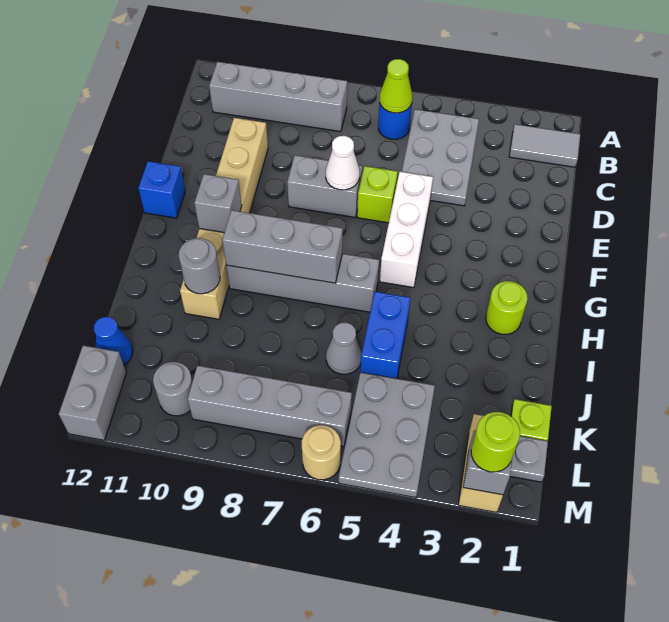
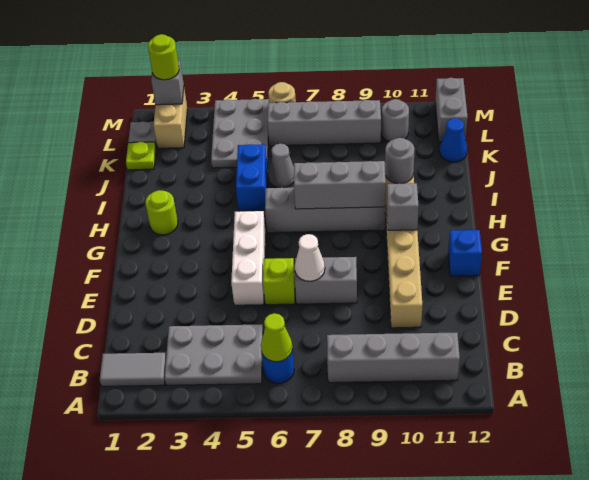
grey plate B4:D5 level 1 -> grey plate B3:C5 level 1

